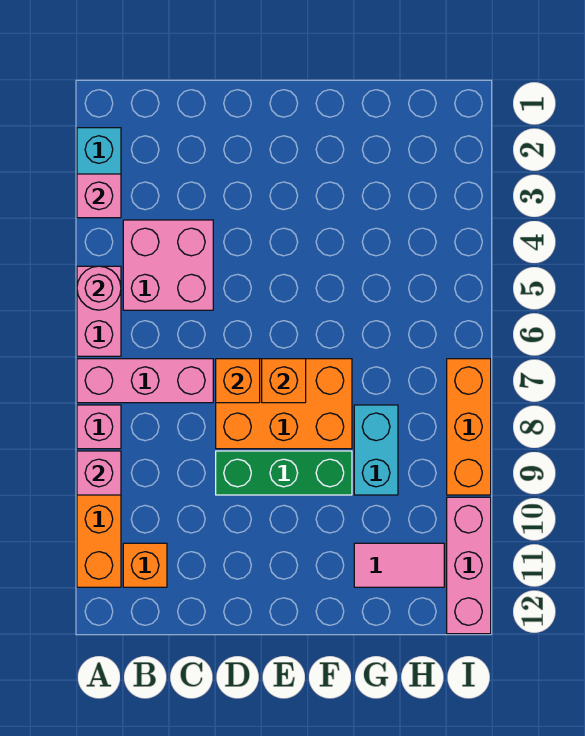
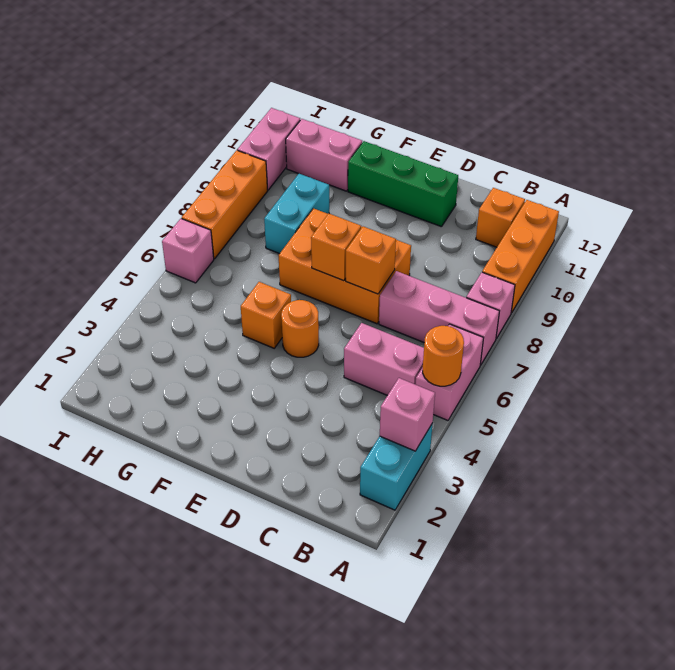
pink round brick A5 level 2 -> orange round brick A5 level 2
pink brick A9 level 2 -> pink brick I6 level 1
pink brick B4:C5 level 1 -> pink brick B5:C5 level 1
green brick D9:F9 level 1 -> green brick D11:F11 level 1
none -> orange round brick E5 level 1
none -> orange brick F5 level 1
pink tile G11:H11 level 1 -> pink brick G11:H11 level 1
pink brick I10:I12 level 1 -> pink brick I10:I11 level 1

